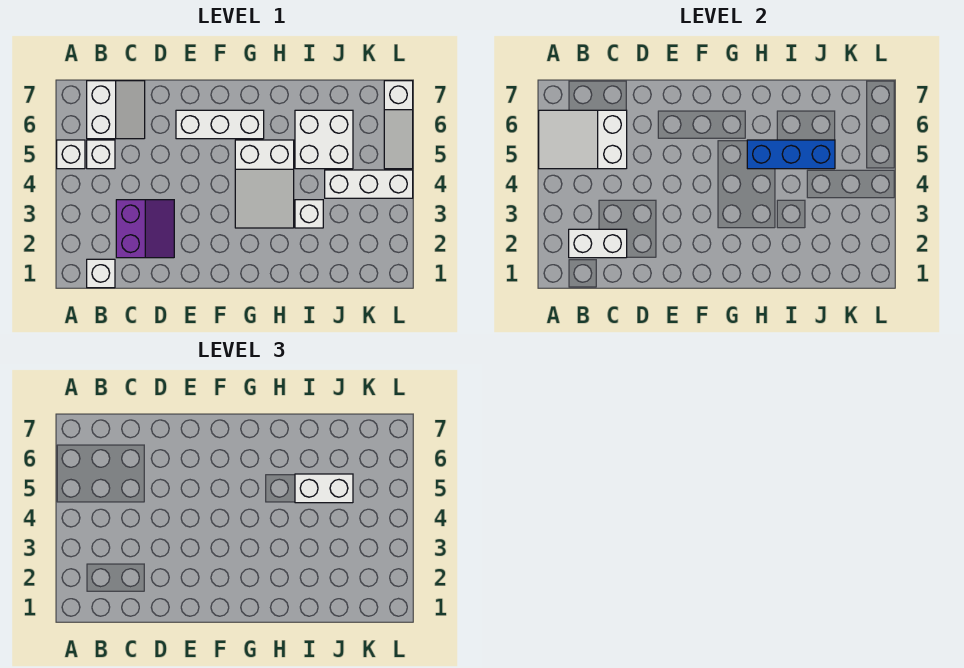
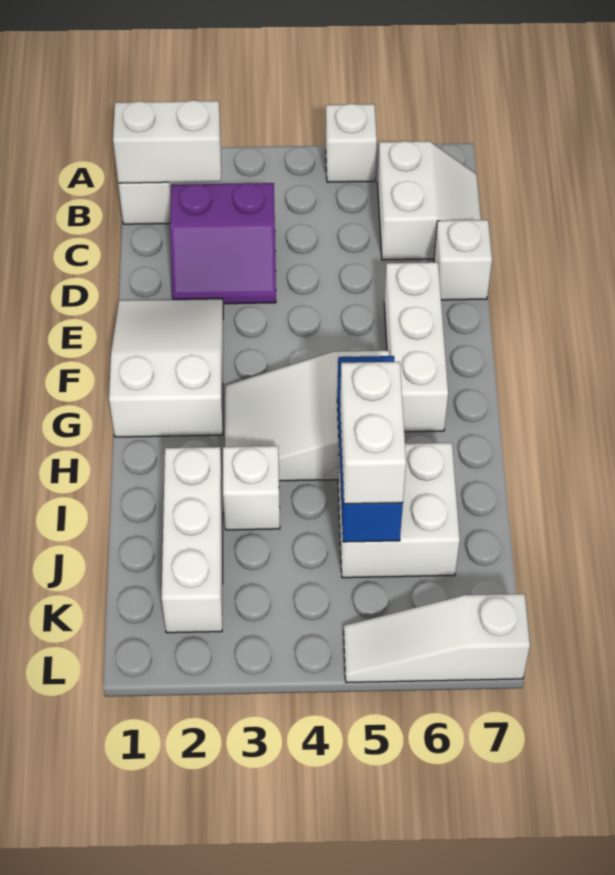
white slope A5:C6 level 2 top C -> white slope E1:G2 level 1 top G
white brick B2:C2 level 2 -> white brick B1:B2 level 2
white brick B5 level 1 -> white brick D7 level 1
white slope B6:C7 level 1 top B -> white slope B6:C7 level 1 top 6
white brick J4:L4 level 1 -> white brick I2:K2 level 1

